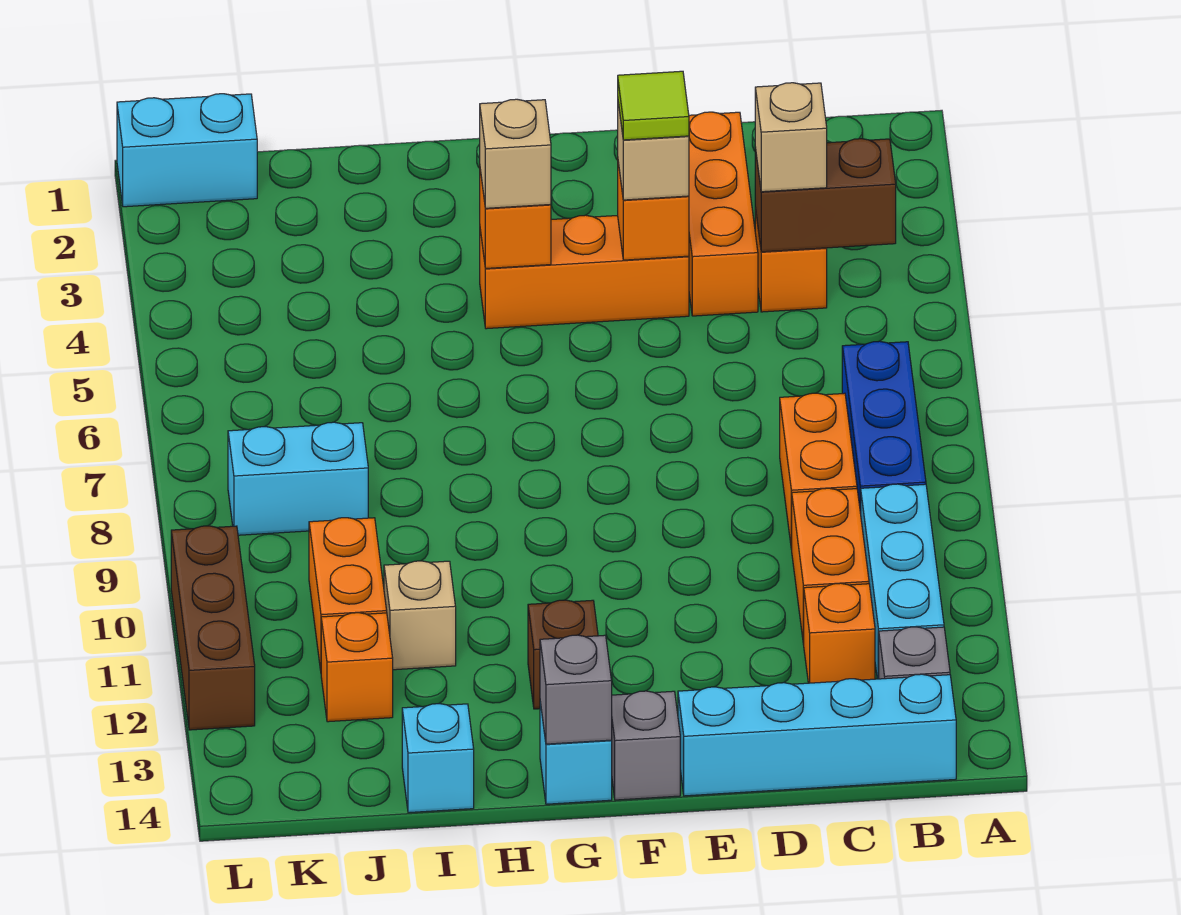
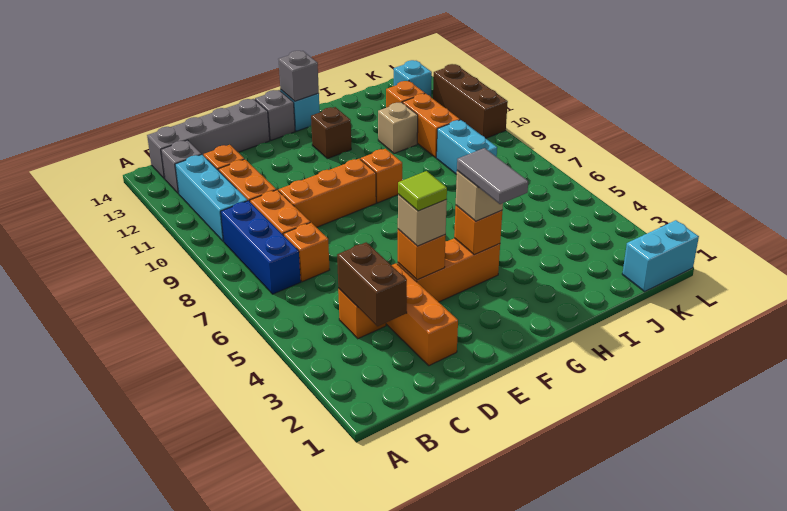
brown brick B4:C4 level 2 -> brown brick C3:C4 level 2
cyan brick B14:E14 level 1 -> grey brick B14:E14 level 1
tan brick C4 level 3 -> none
none -> orange brick C7 level 1
none -> orange brick D9:F9 level 1
none -> grey tile G3:G4 level 4
none -> orange brick G9 level 1
cyan brick I14 level 1 -> cyan brick K13 level 1
cyan brick J8:K8 level 1 -> cyan brick J8:J9 level 1

